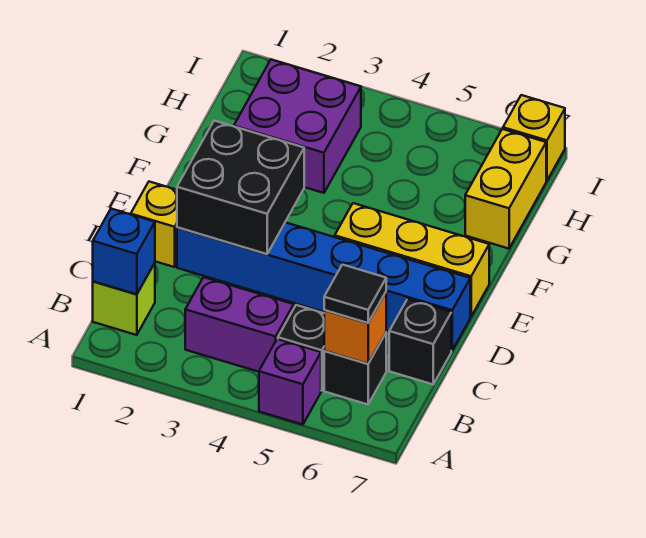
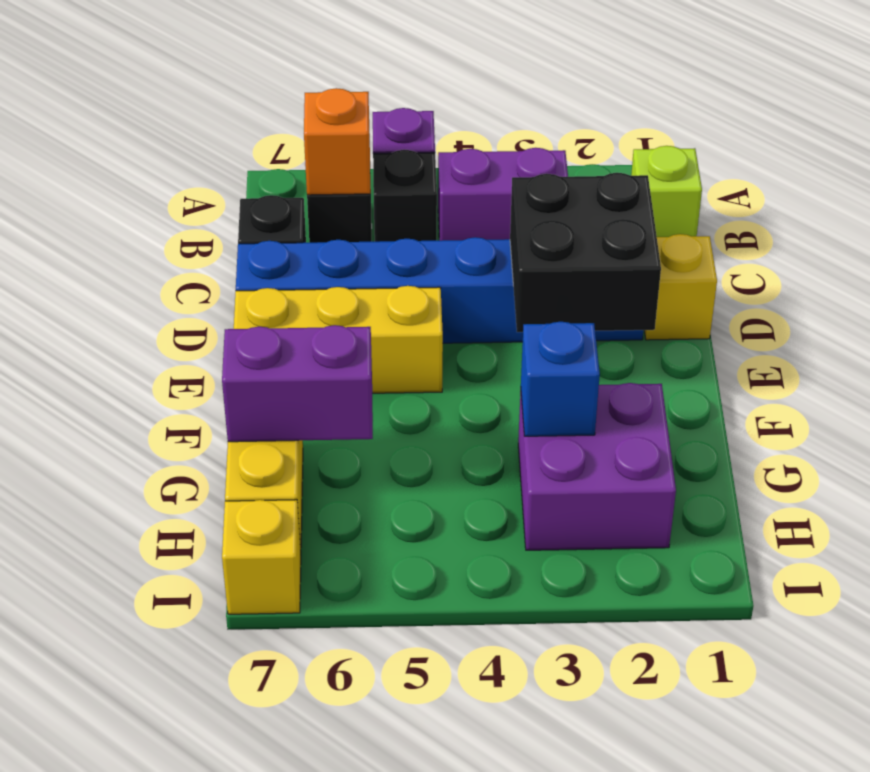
blue brick B1 level 2 -> blue brick G3 level 2
black tile B6 level 3 -> none
none -> purple brick G6:G7 level 2

